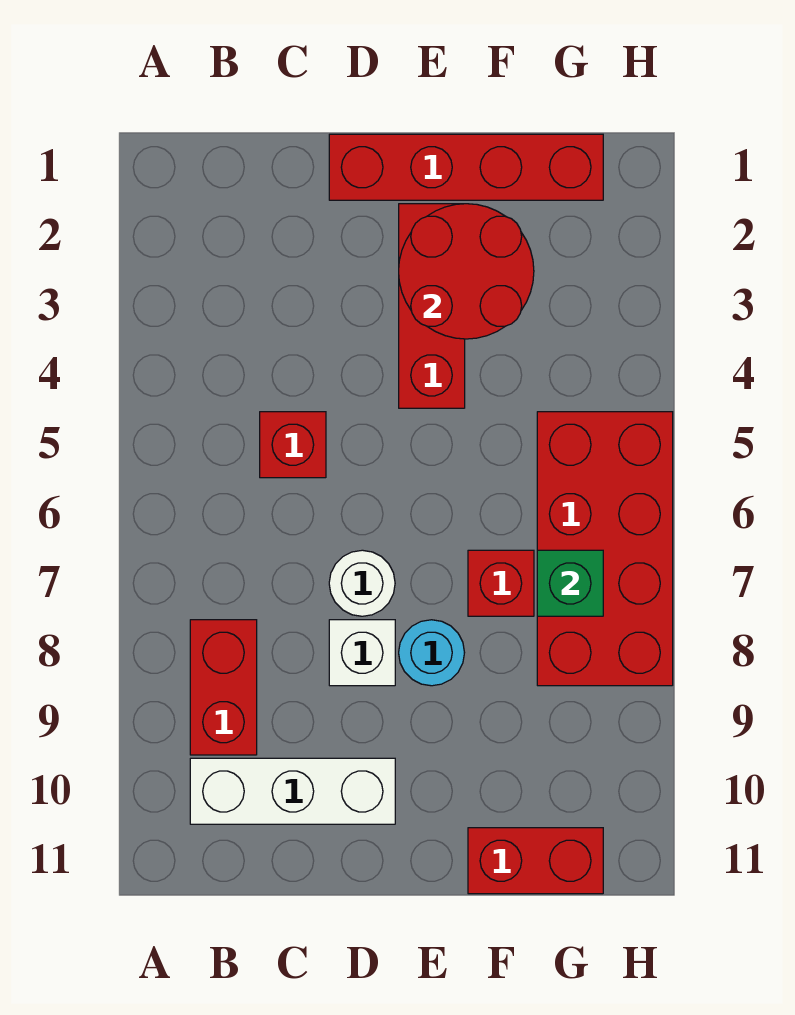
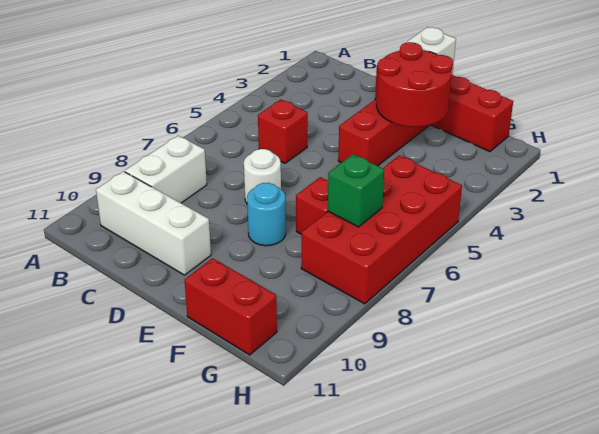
red brick B8:B9 level 1 -> white brick B8:B9 level 1
white brick D8 level 1 -> white brick E1 level 2

